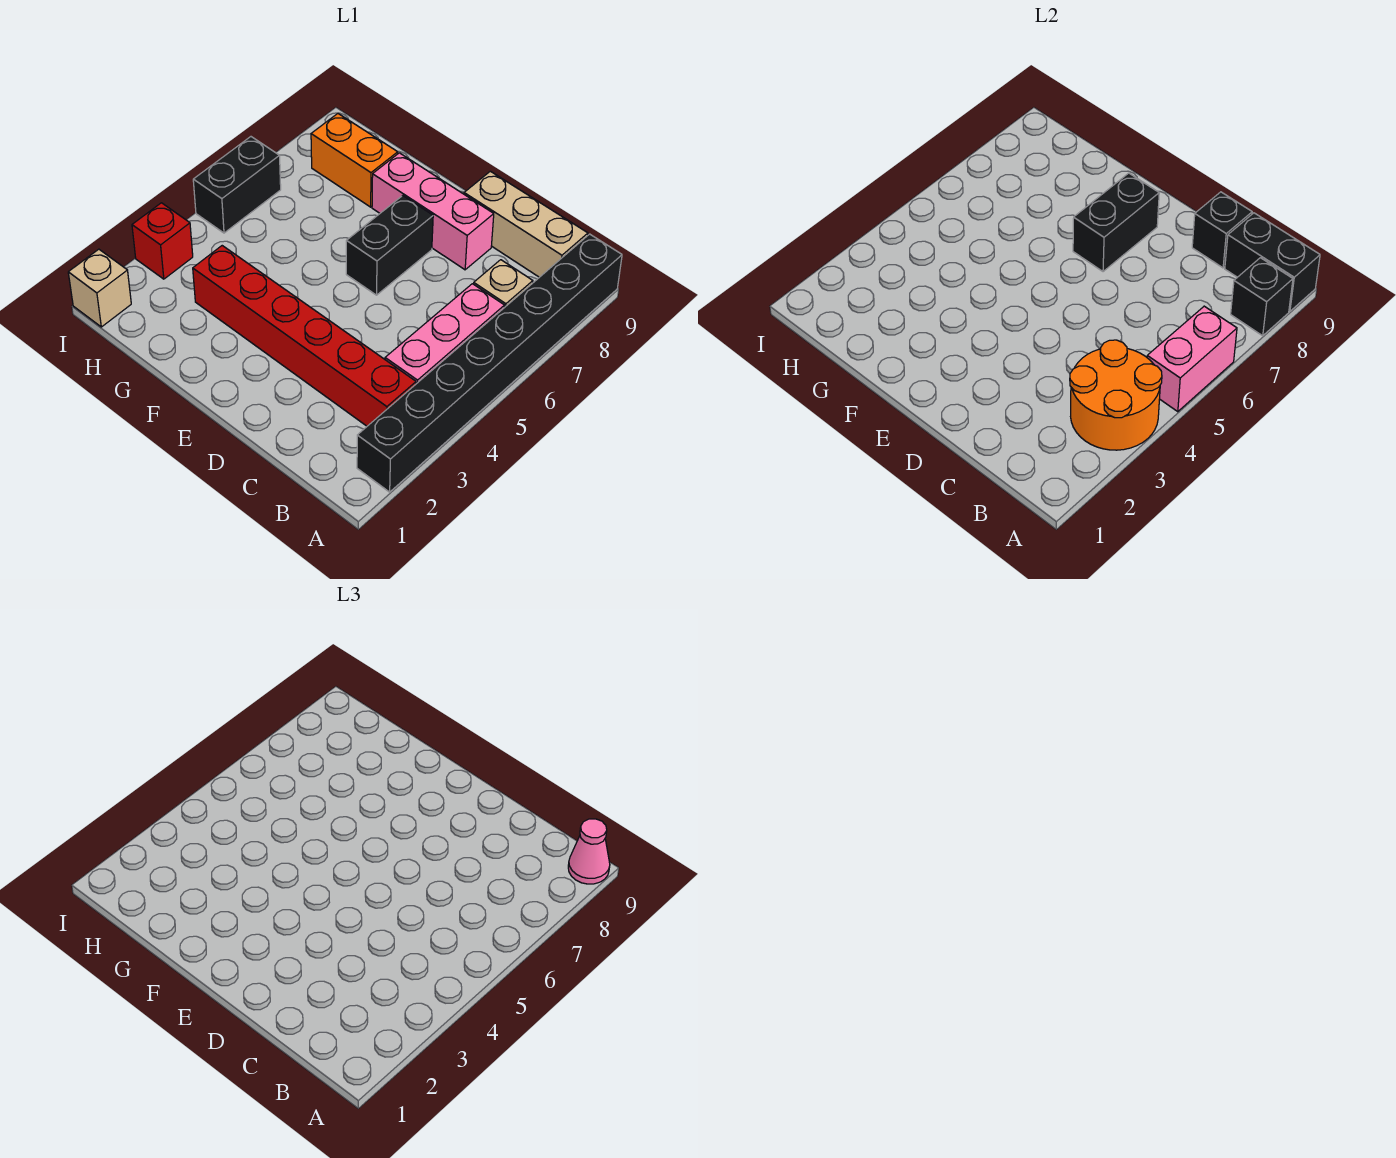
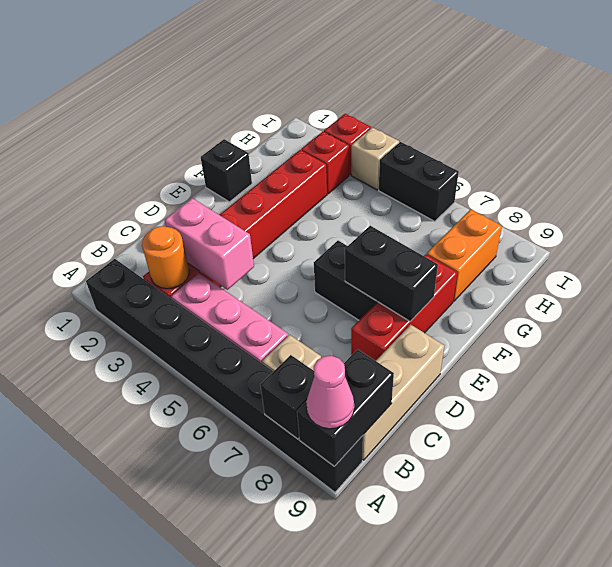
orange round brick A3:B4 level 2 -> orange round brick B3 level 2
pink brick A5:A6 level 2 -> pink brick C3:C4 level 2
black brick C9 level 2 -> black brick F1 level 1
pink brick D8:F8 level 1 -> red brick D8:F8 level 1
none -> red brick H3 level 1
tan brick I1 level 1 -> tan brick I4 level 1

